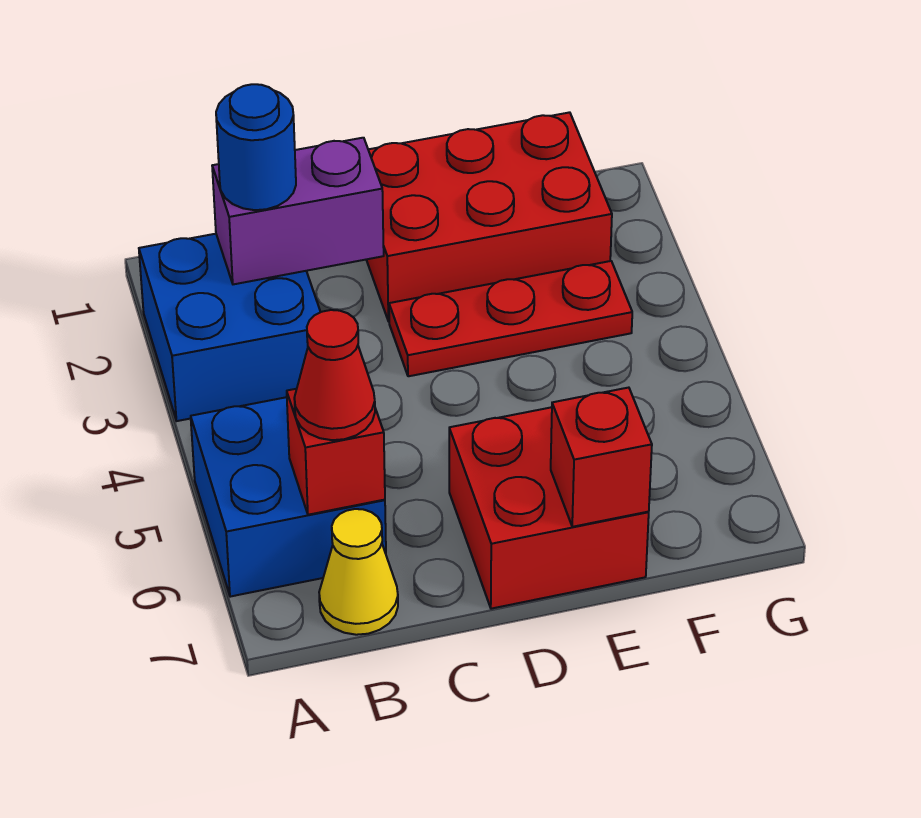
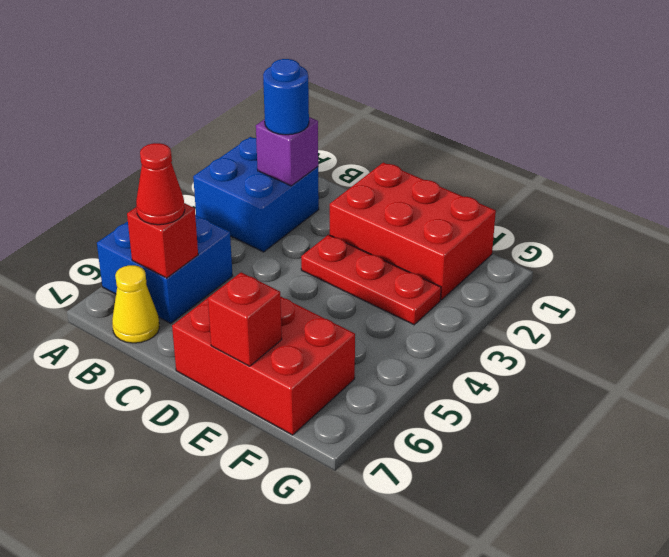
purple brick B2:C2 level 2 -> purple brick B2 level 2
red brick D6:E7 level 1 -> red brick D6:F7 level 1

